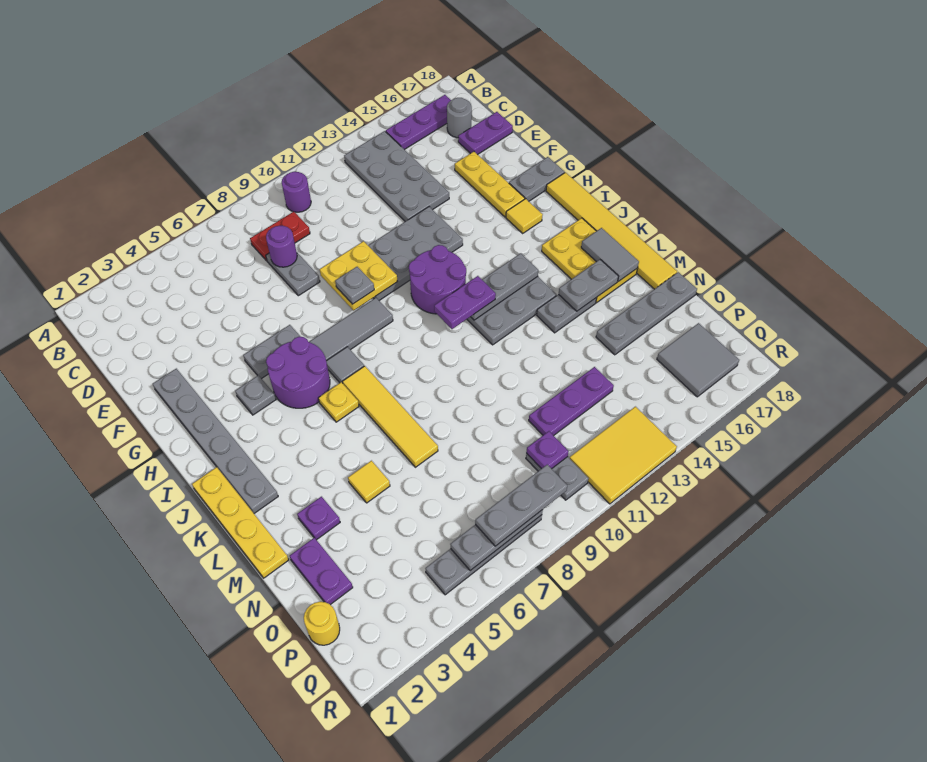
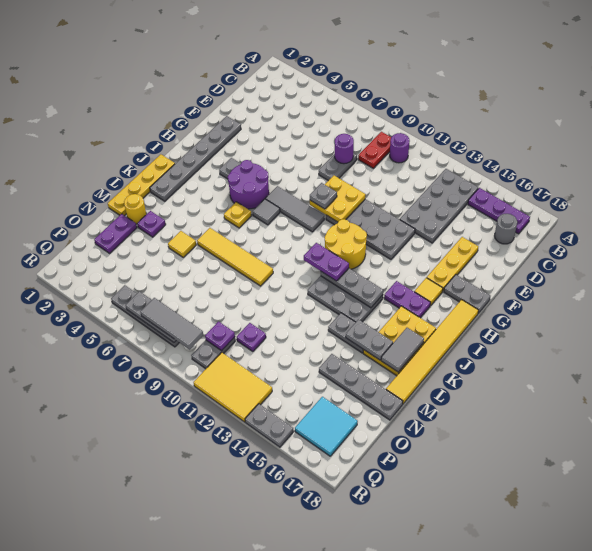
red plate C8:C9 level 1 -> red plate B9:C9 level 1
purple plate D17:D18 level 1 -> purple plate I15:I16 level 1
grey plate G5:G6 level 1 -> grey plate R14:R15 level 1
purple round brick H11:I12 level 1 -> yellow round brick H11:I12 level 1
yellow tile J7:M7 level 1 -> yellow tile L6:L9 level 1
purple plate O11:O13 level 1 -> purple plate O11 level 1
yellow round brick P1 level 1 -> yellow round brick M2 level 1
grey tile P16:Q17 level 1 -> cyan tile P16:Q17 level 1
grey plate Q7:Q9 level 3 -> grey tile Q7:Q9 level 3

